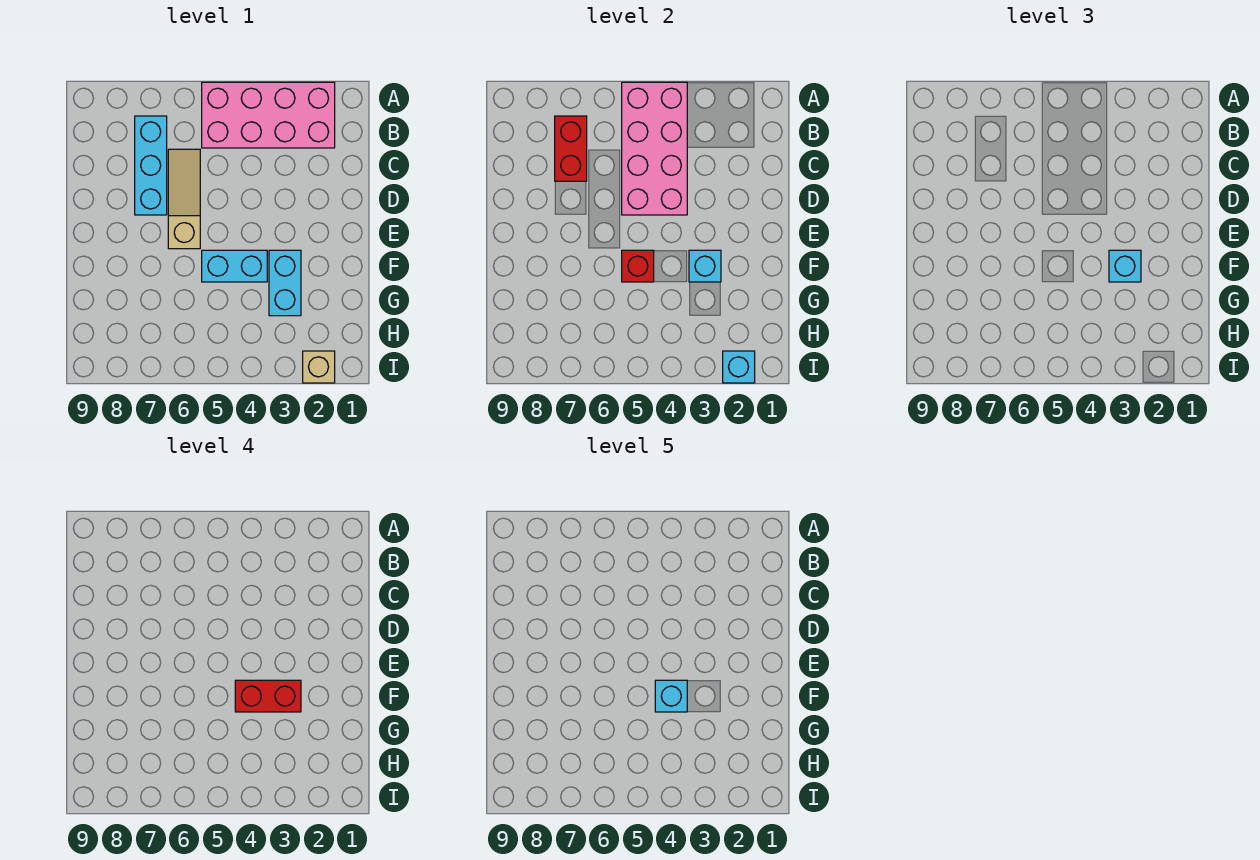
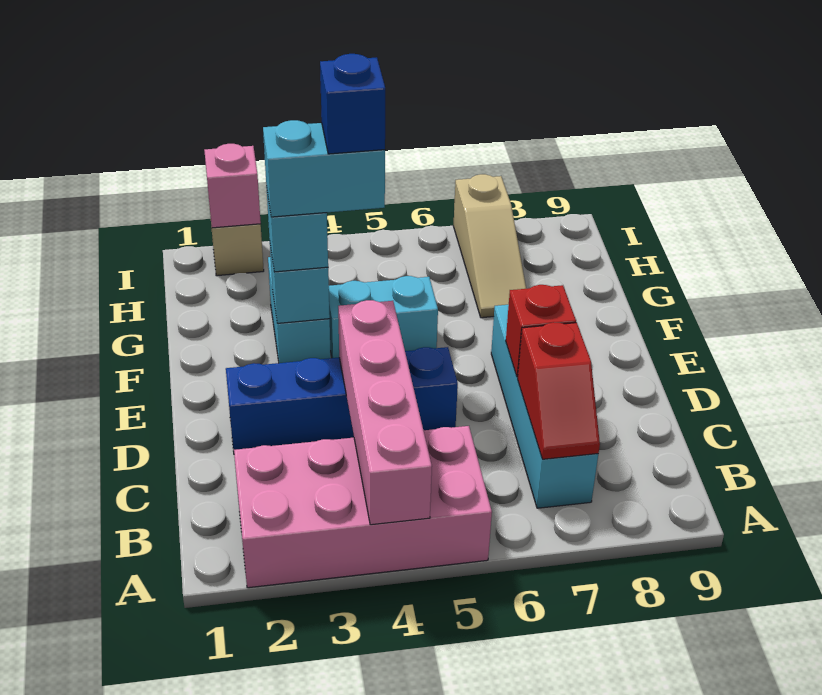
pink brick A4:D5 level 2 -> pink brick A4:D4 level 2
cyan brick B7:D7 level 1 -> cyan brick B7:E7 level 1
red brick B7:C7 level 2 -> red slope B7:C7 level 2 top C
tan slope C6:E6 level 1 top E -> tan slope G7:I7 level 1 top I
none -> blue brick D2:D5 level 1
red brick F3:F4 level 4 -> cyan brick F3:F4 level 4
cyan brick F4 level 5 -> blue brick F4 level 5
red brick F5 level 2 -> red brick D7 level 2
cyan brick I2 level 2 -> pink brick I2 level 2

